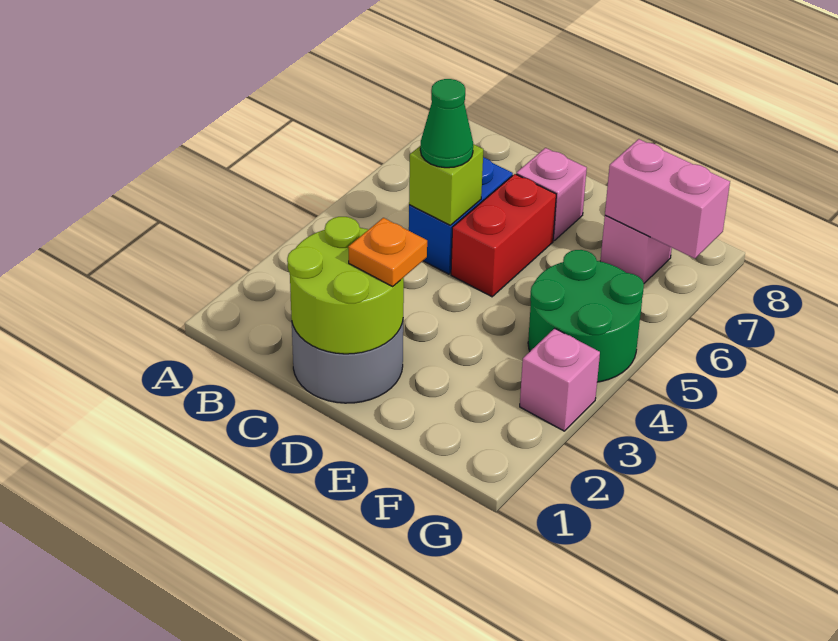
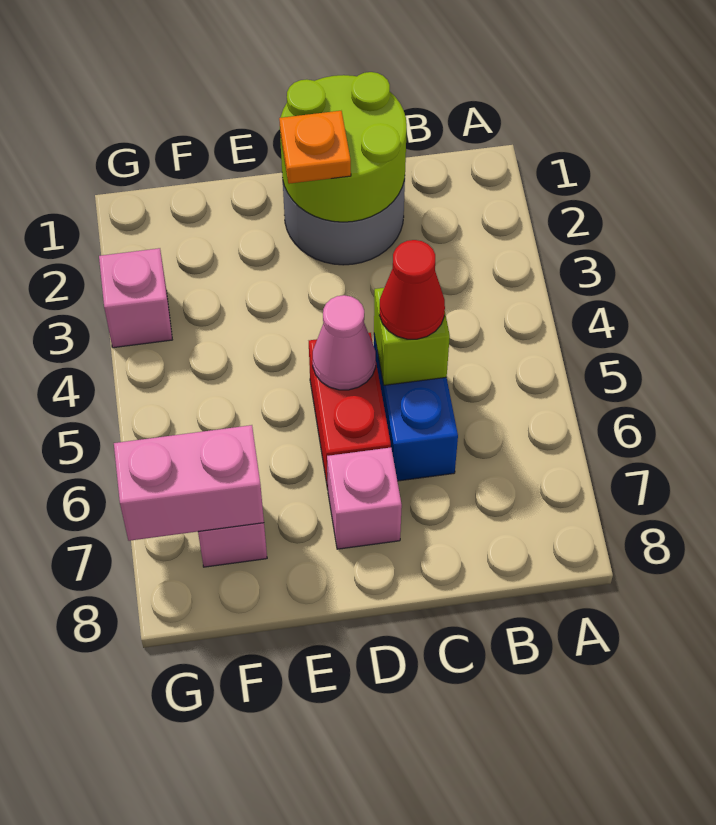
green cone C5 level 3 -> red cone C5 level 3
none -> pink cone D5 level 2
green round brick F4:G5 level 1 -> none

